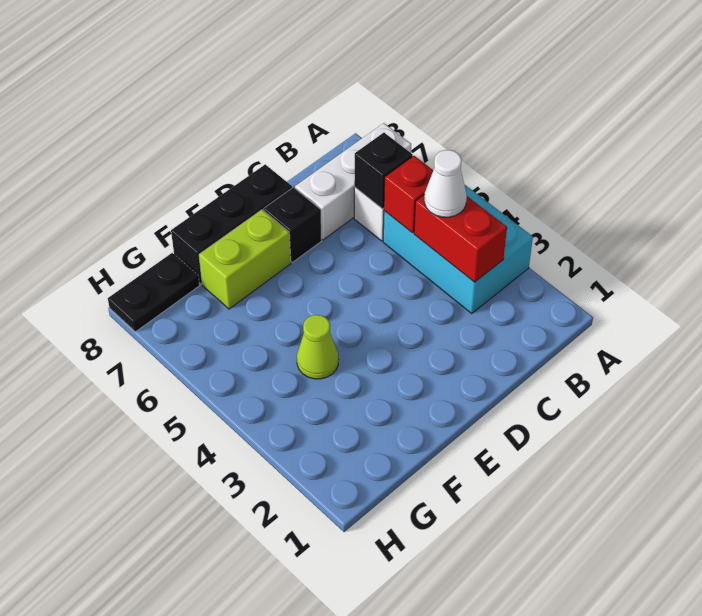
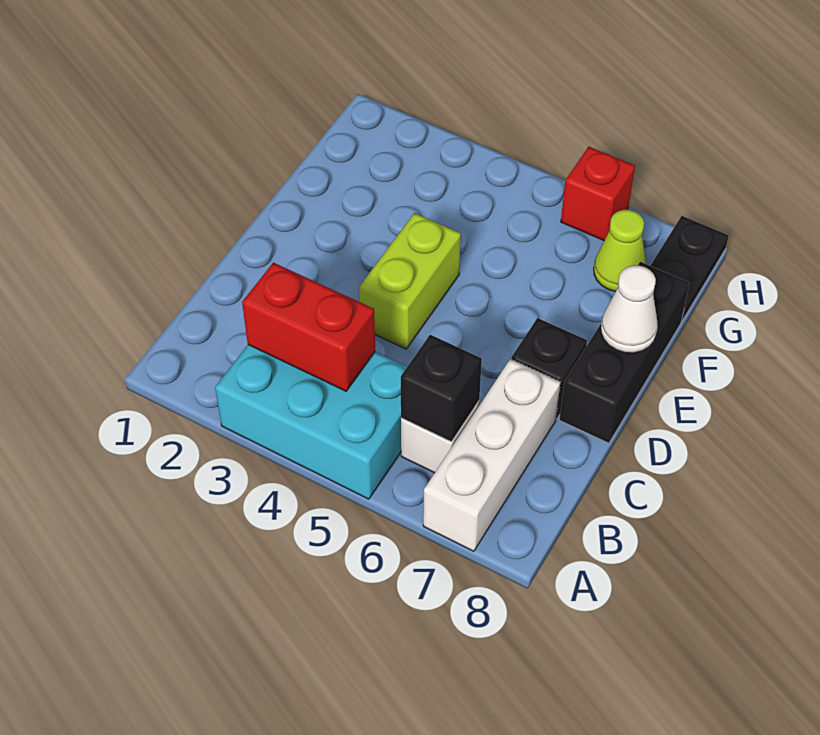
white cone B4 level 3 -> white cone E8 level 2
red brick B5 level 2 -> red brick H6 level 1
lime brick E7:F7 level 1 -> lime brick D4:E4 level 1
lime cone F4 level 1 -> lime cone G7 level 1

